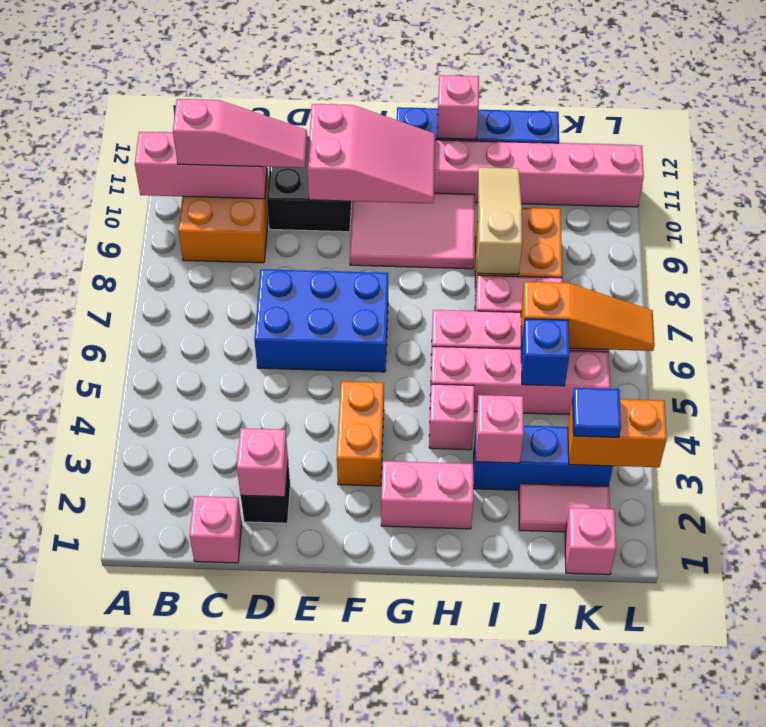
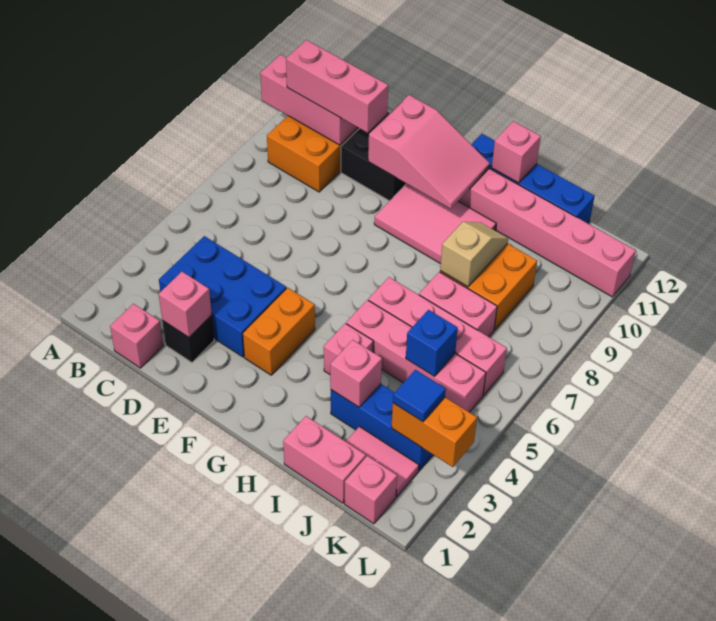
pink slope B10:D10 level 3 top B -> pink brick B10:D10 level 3
blue brick D6:F7 level 1 -> blue brick C3:E4 level 1
pink brick G2:H2 level 1 -> pink brick I1:J1 level 1
tan slope I8:I10 level 2 top 8 -> tan slope I8:I9 level 2 top 8
orange slope J6:L6 level 2 top J -> none

